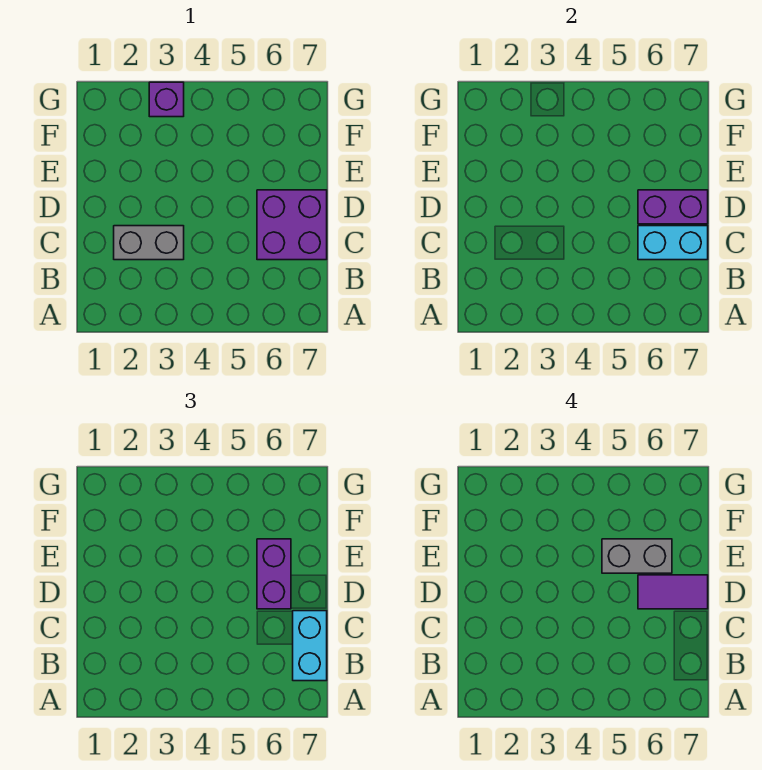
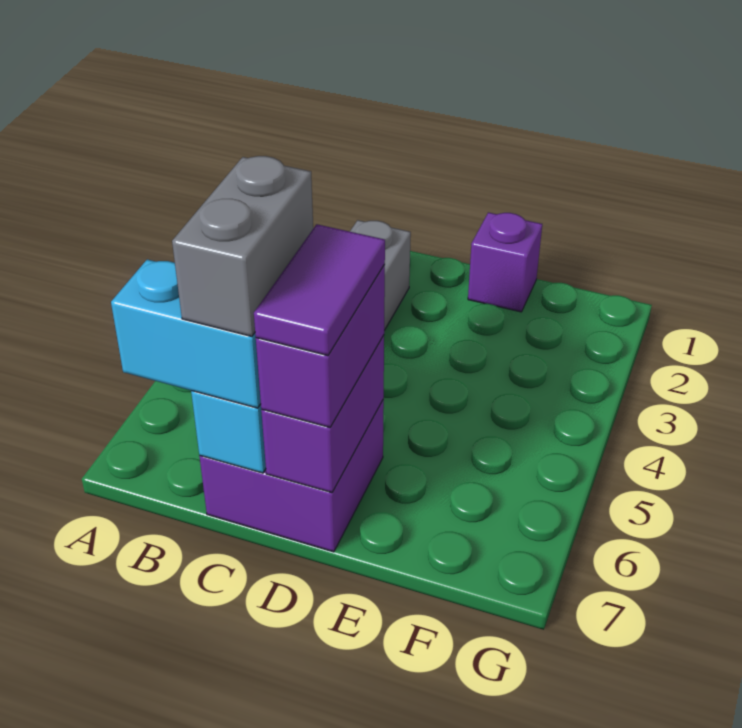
purple brick D6:E6 level 3 -> purple brick D6:D7 level 3
grey brick E5:E6 level 4 -> grey brick C6:C7 level 4
purple brick G3 level 1 -> purple brick E1 level 1

